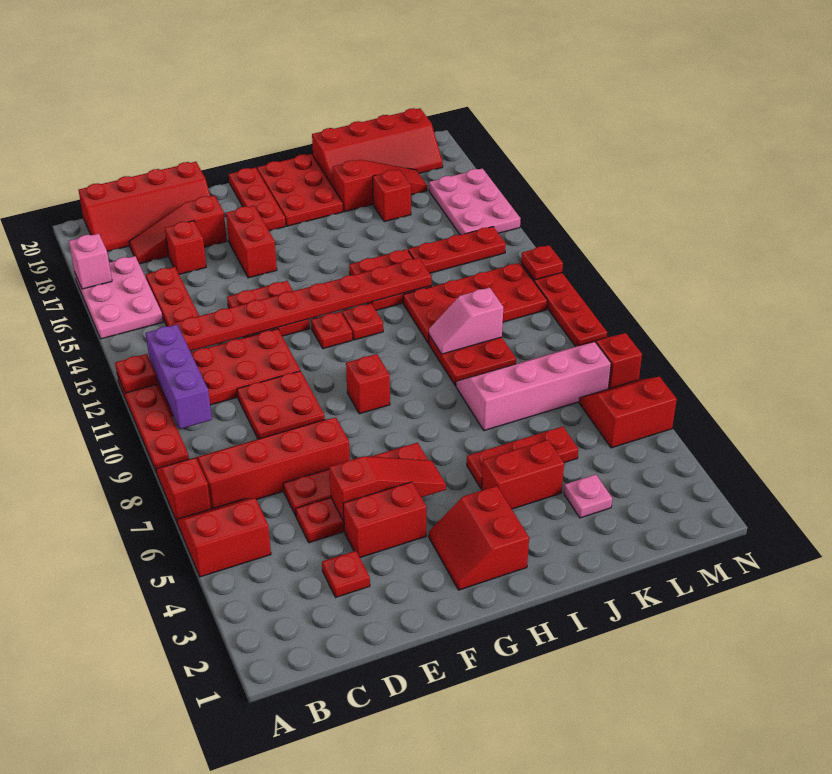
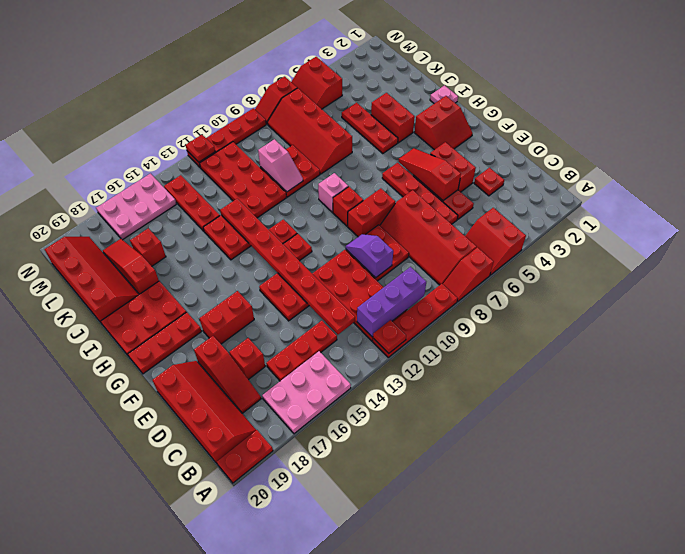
pink brick A17 level 2 -> pink brick H9 level 1
none -> red plate A19:A20 level 1
none -> purple slope D10:E10 level 2 top D
none -> red brick F8:F9 level 1
pink slope J7:M8 level 1 top 7 -> red slope J7:M8 level 1 top 7
pink plate K3 level 1 -> pink plate I1 level 1

